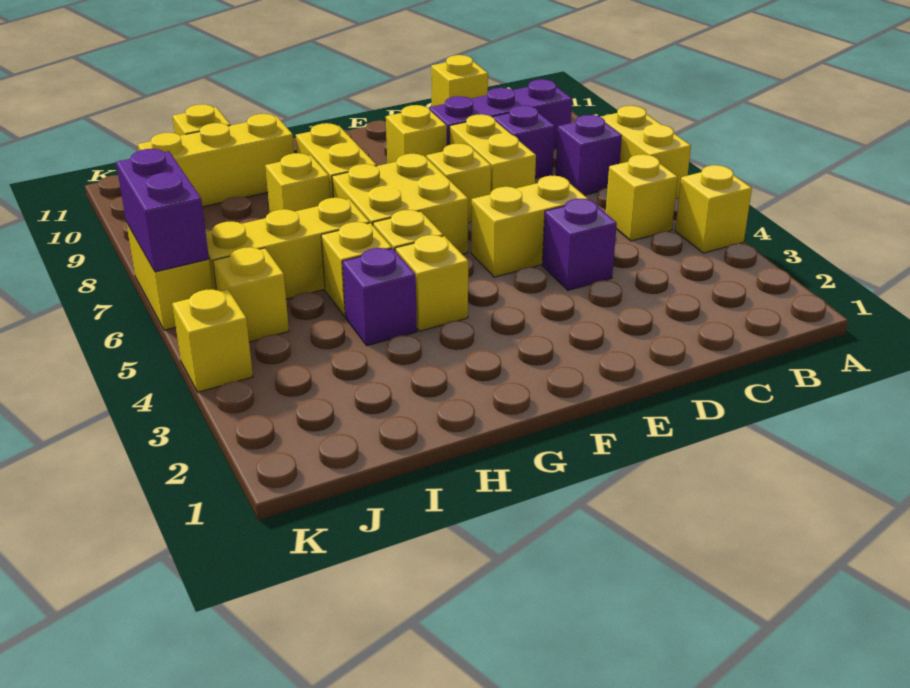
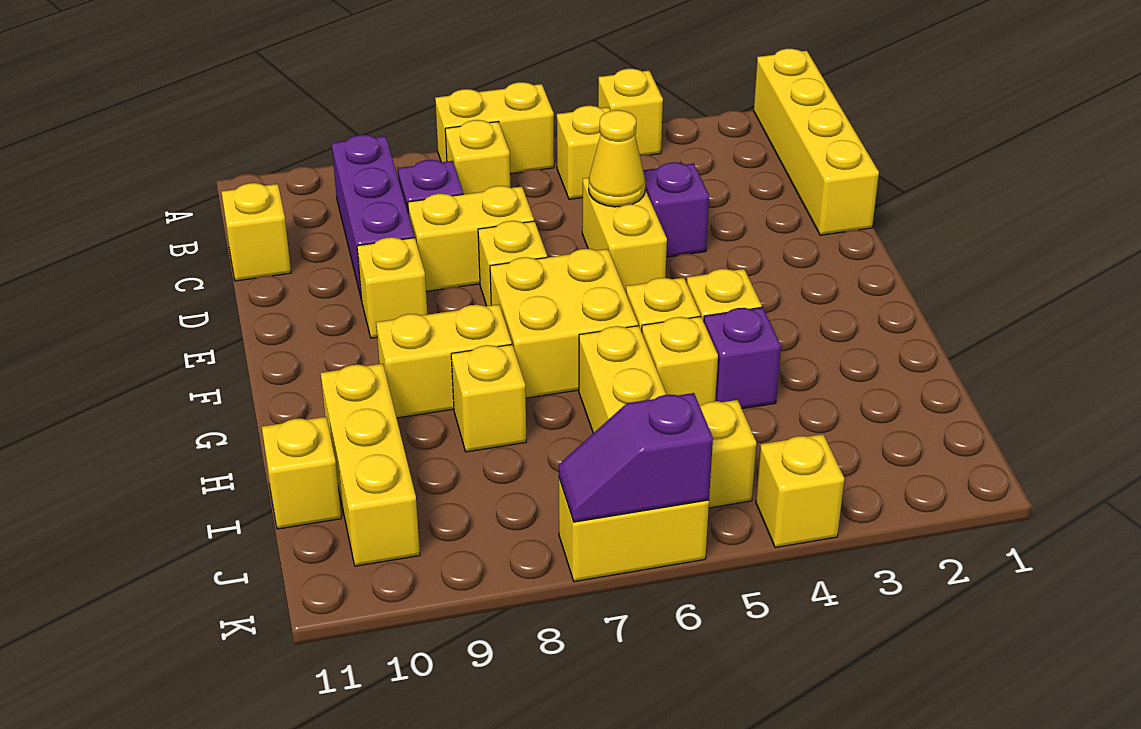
none -> yellow brick A1:D1 level 1
purple brick B7 level 1 -> yellow brick B7 level 1
none -> yellow cone D5 level 2
purple brick K6:K7 level 2 -> purple slope K6:K7 level 2 top 6

